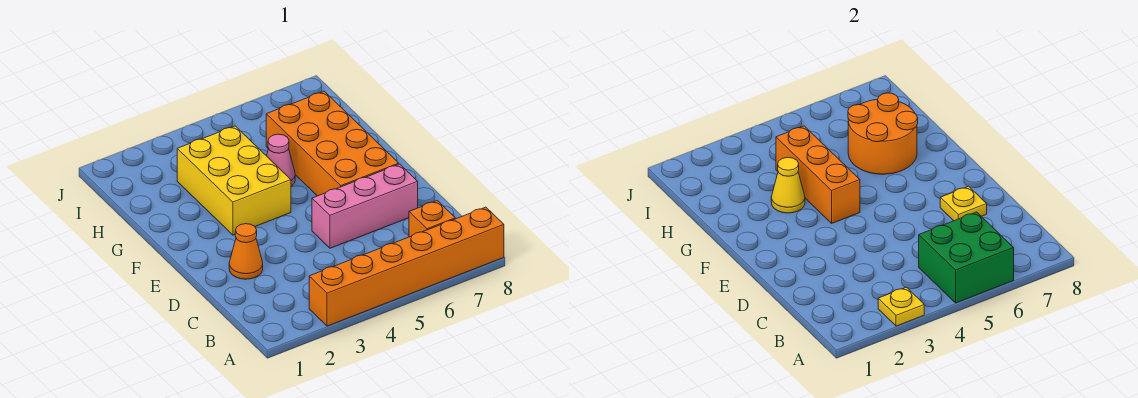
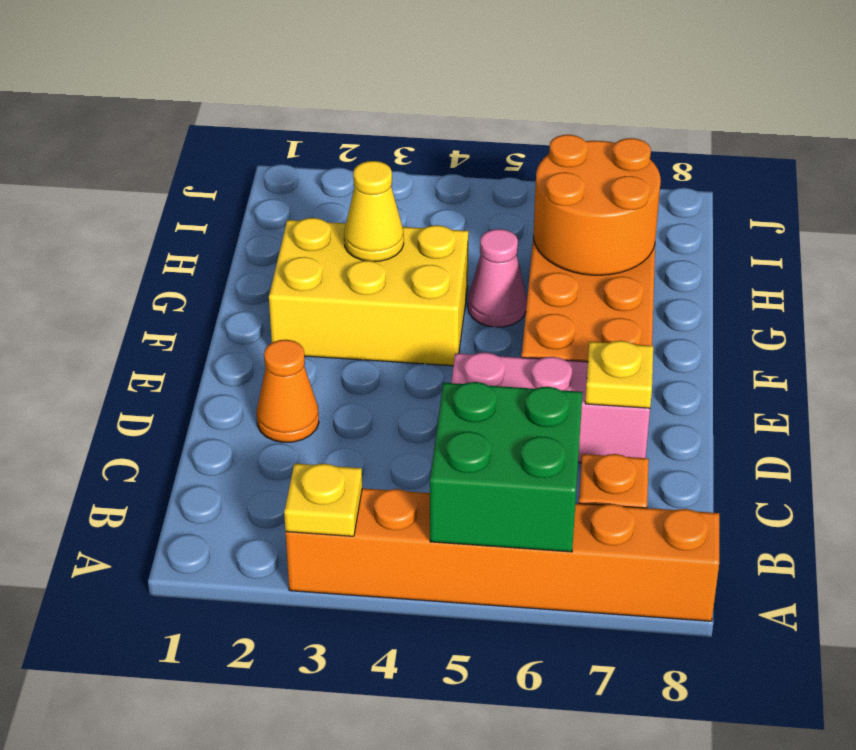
yellow brick F3:H4 level 1 -> yellow brick F2:G4 level 1
orange brick F4:H4 level 2 -> none

